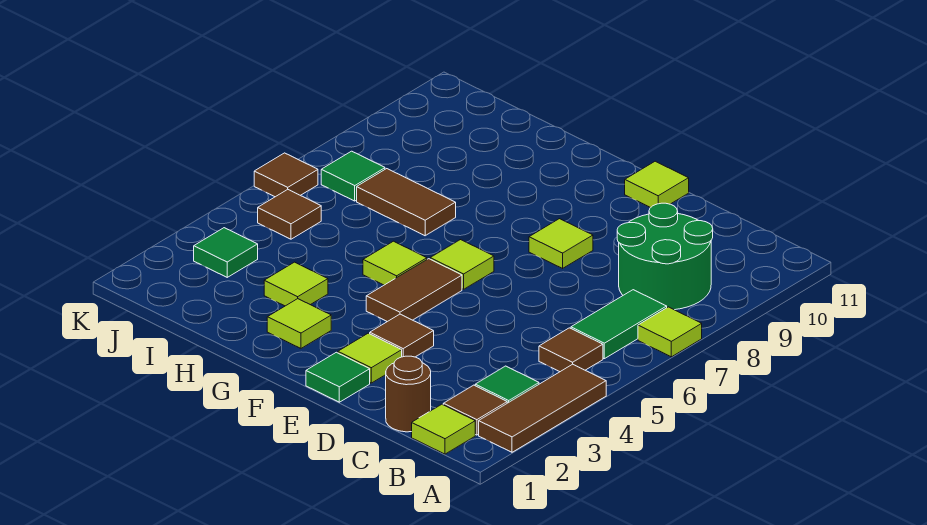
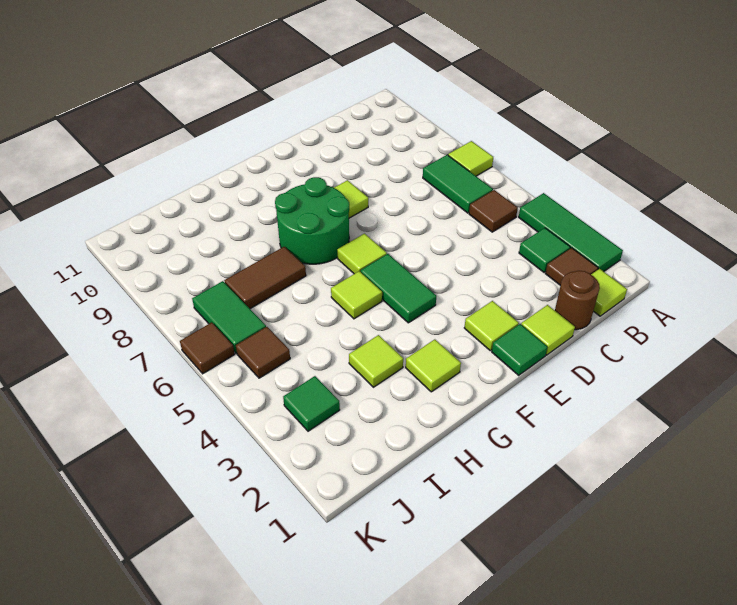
brown tile A2:A4 level 1 -> green tile A2:A4 level 1
green round brick B8:C9 level 1 -> green round brick F7:G8 level 1
brown tile E3 level 1 -> none
lime tile E11 level 1 -> lime tile D1 level 1
brown tile F4:F5 level 1 -> green tile F4:F5 level 1
green tile J7 level 1 -> green tile J6:J7 level 1

